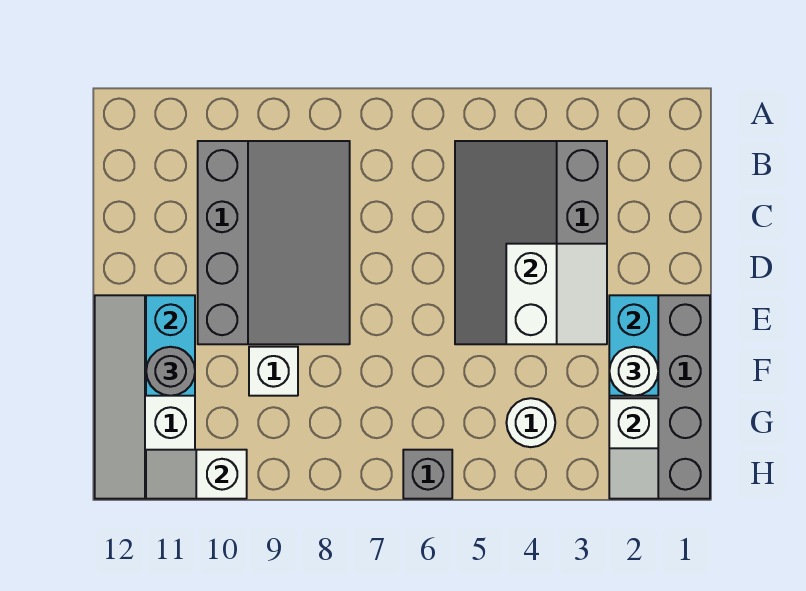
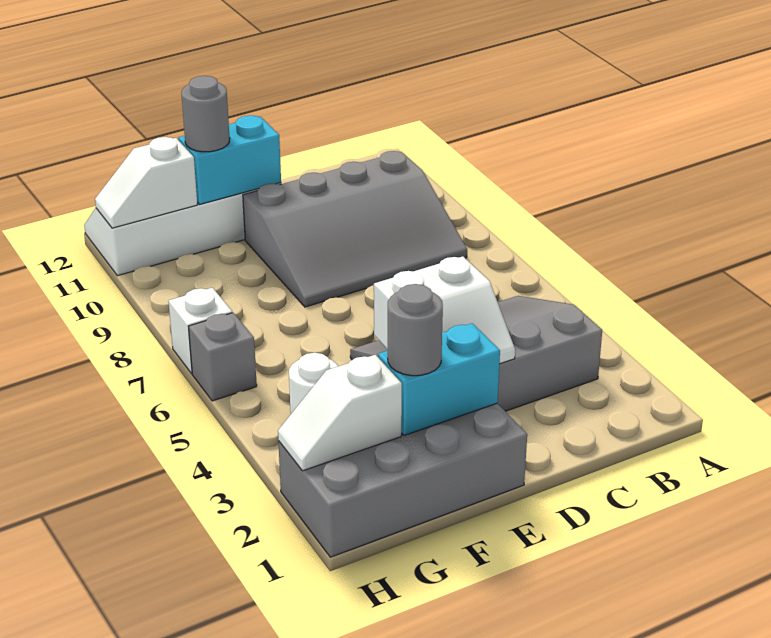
white round brick F2 level 3 -> grey round brick F2 level 3
white brick F9 level 1 -> white brick H7 level 1
white slope H10:H11 level 2 top 10 -> white slope G11:H11 level 2 top G

